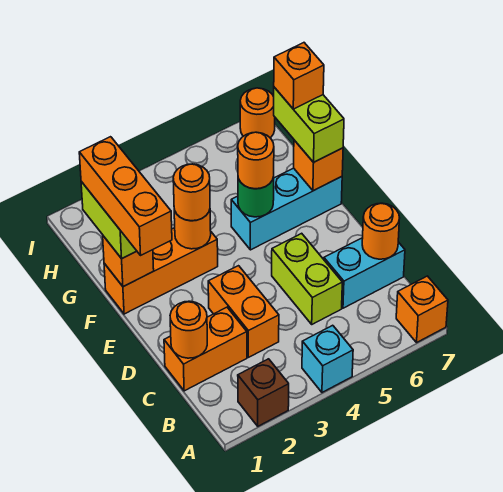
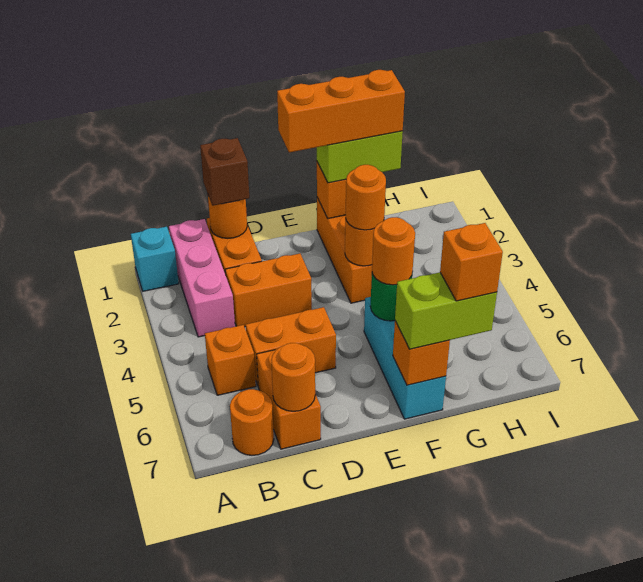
brown brick A2 level 1 -> brown brick C1 level 3
cyan brick A4 level 1 -> cyan brick A1 level 1
orange brick A7 level 1 -> orange brick B5 level 1
none -> pink brick B1:B3 level 1
lime brick C5:D5 level 1 -> orange brick C5:D5 level 1
cyan brick C6:C7 level 1 -> orange brick C6:C7 level 1
orange round brick I7 level 1 -> orange round brick B7 level 1

